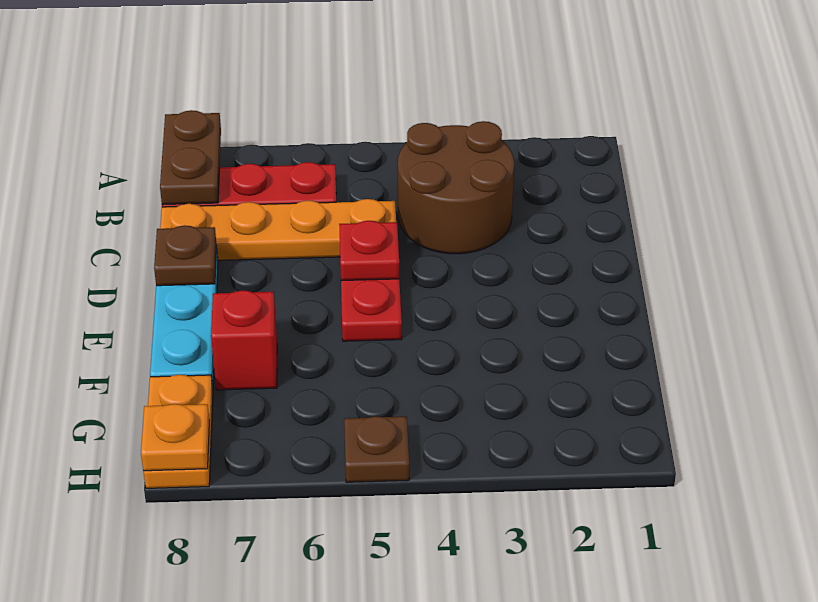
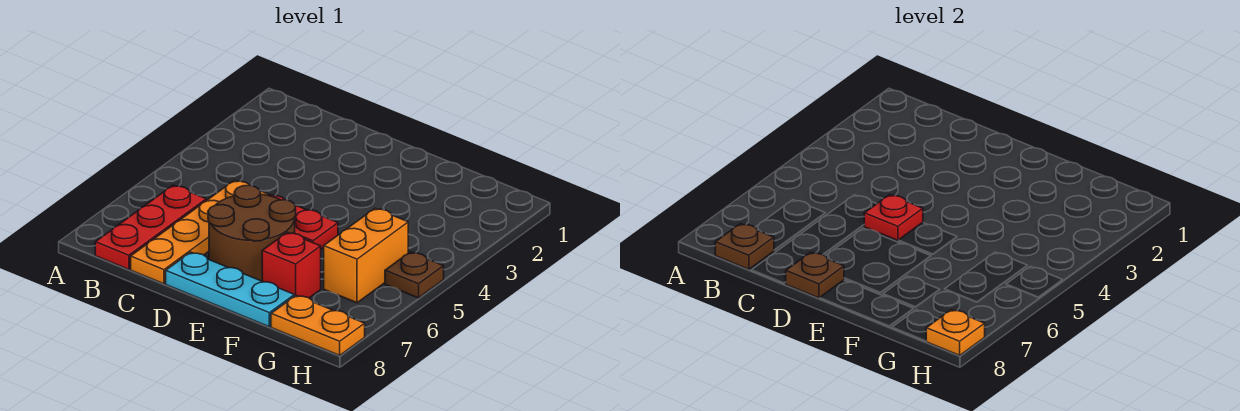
brown plate A8:B8 level 2 -> brown plate B8 level 2
brown round brick B3:C4 level 1 -> brown round brick D6:E7 level 1
none -> orange brick G5:G6 level 1

